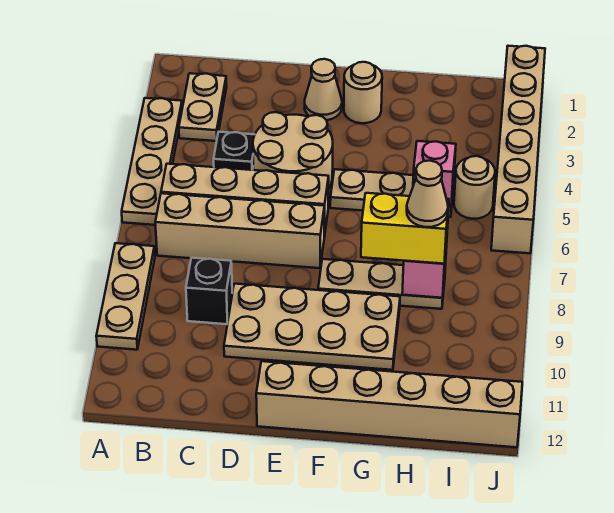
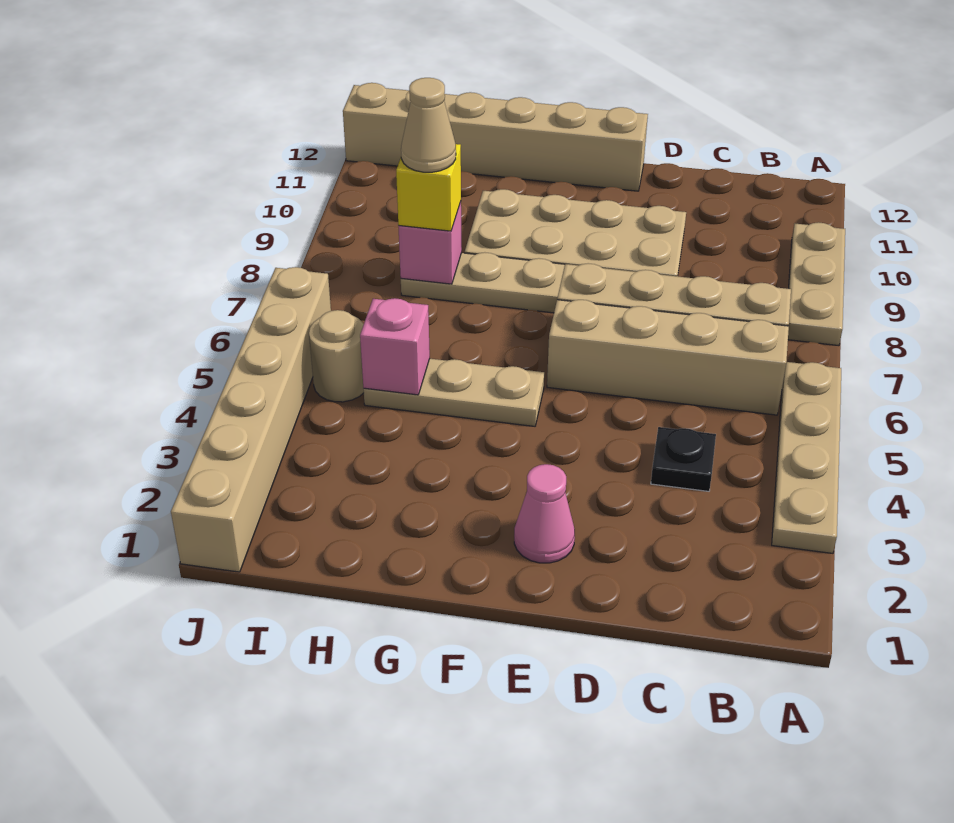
tan plate B2:B3 level 1 -> none
black brick C9 level 1 -> none
tan round brick D4:E5 level 1 -> none
tan cone E2 level 1 -> pink cone E2 level 1
tan round brick F2 level 1 -> none
yellow brick G8:H8 level 3 -> yellow brick H8 level 3

